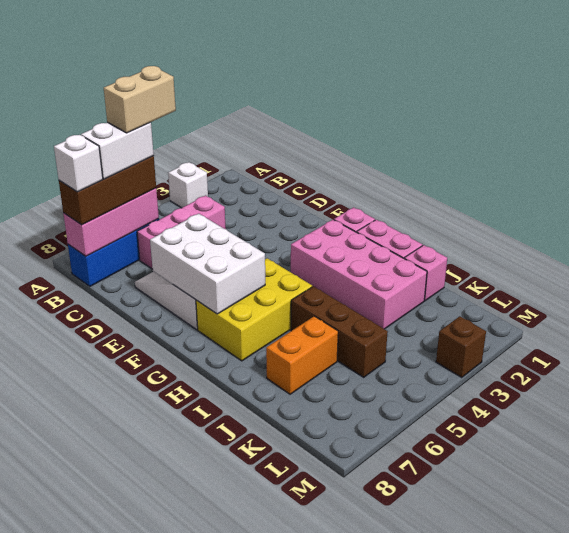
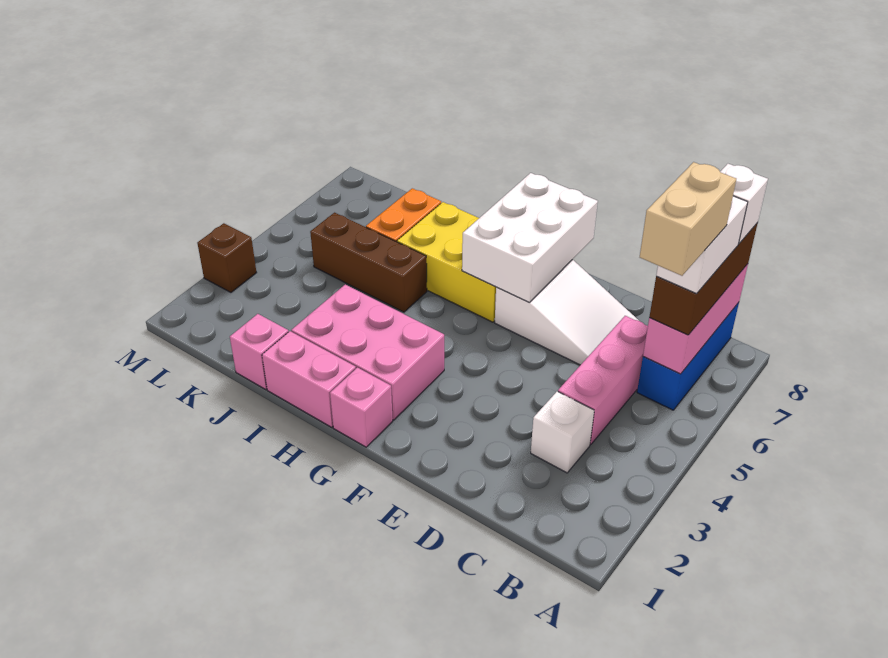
white brick A3 level 1 -> white brick C3 level 1
white brick E6:G7 level 2 -> white brick F6:G8 level 2
pink brick G2:J3 level 1 -> pink brick G2:I3 level 1
yellow brick G5:H7 level 1 -> yellow brick G6:I7 level 1

